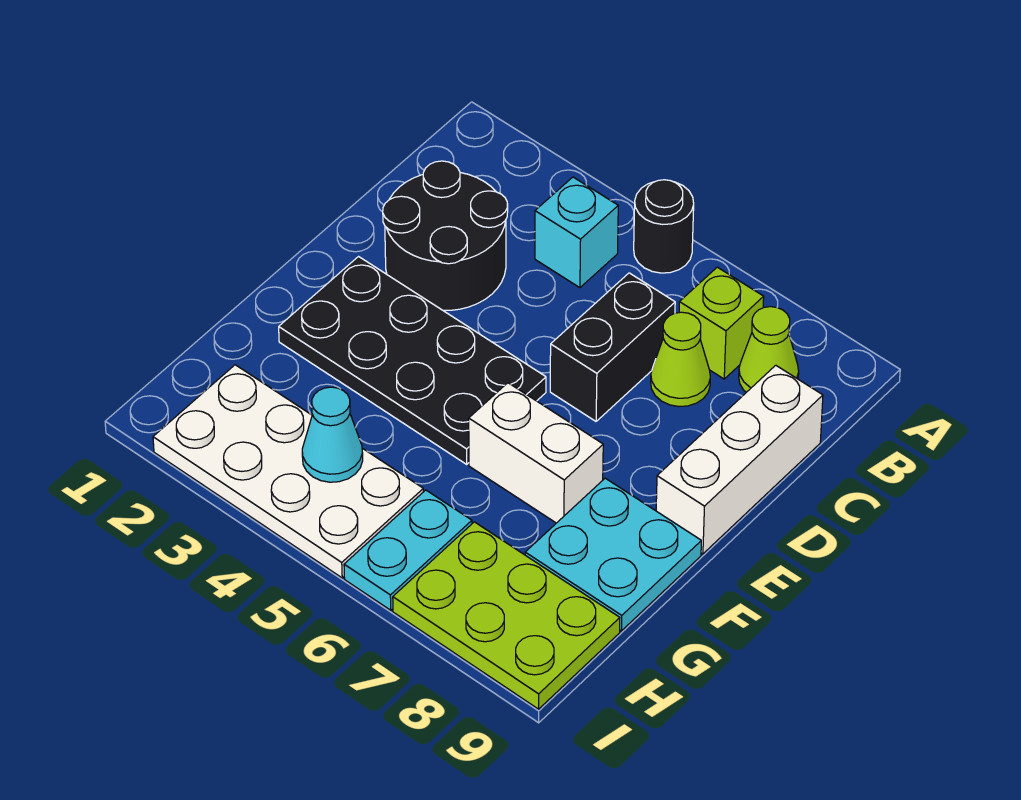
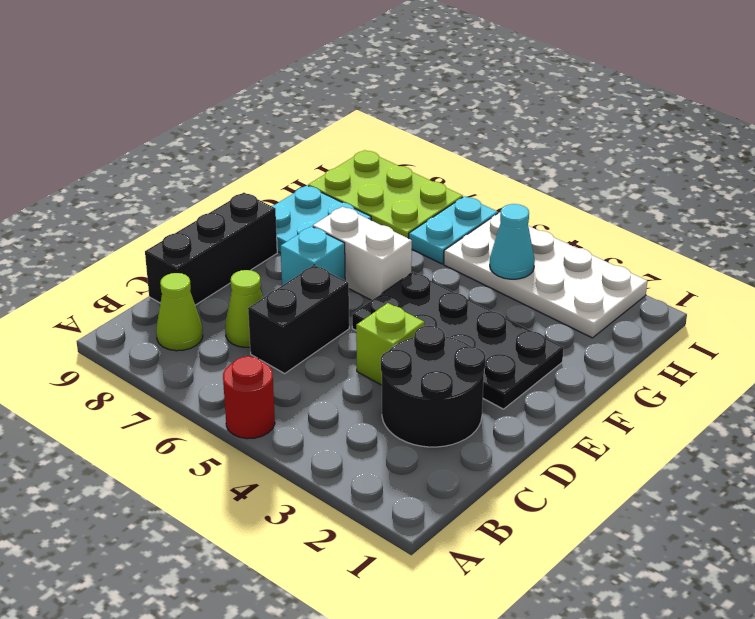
black round brick A5 level 1 -> red round brick A5 level 1
cyan brick B4 level 1 -> cyan brick E7 level 1
lime brick B7 level 1 -> lime brick D4 level 1
white brick C9:E9 level 1 -> black brick C9:E9 level 1

